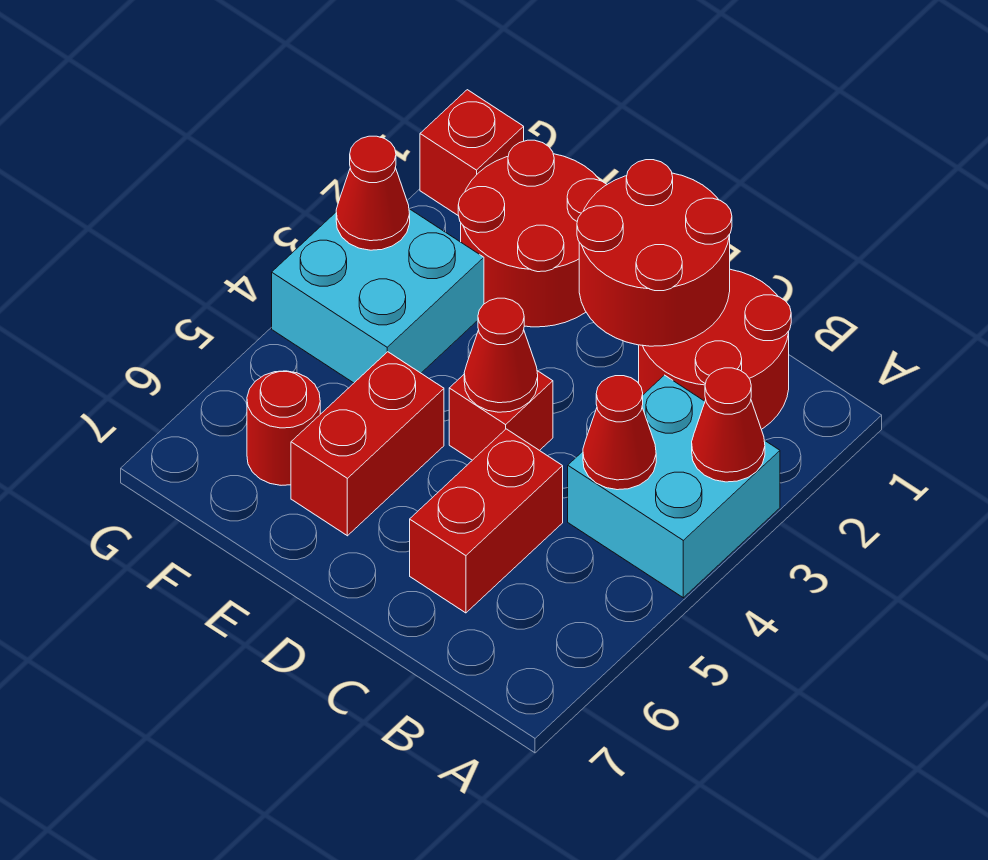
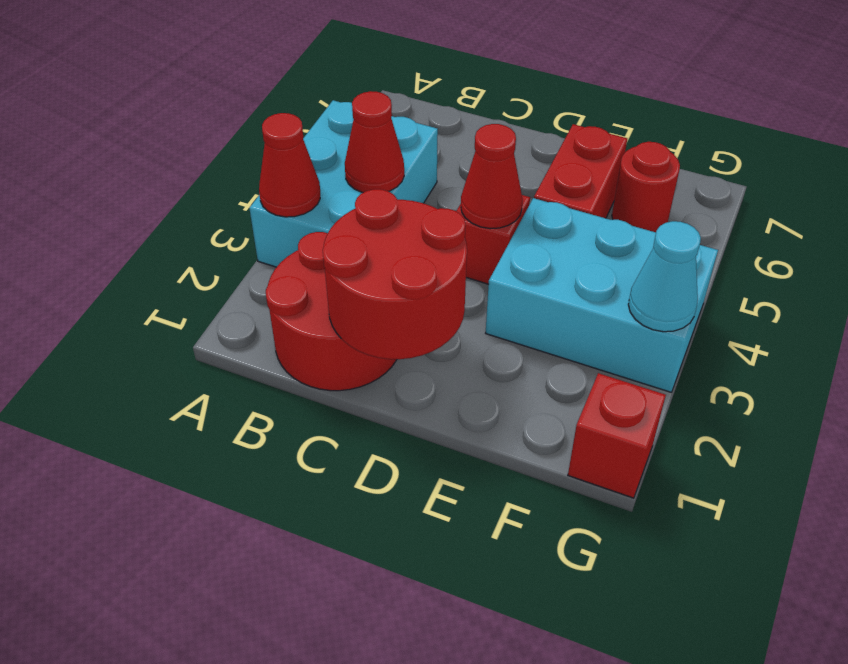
cyan brick A3:B4 level 1 -> cyan brick A3:B5 level 1
red brick C5:C6 level 1 -> none
red round brick E1:F2 level 1 -> none
cyan brick F3:G4 level 1 -> cyan brick E3:G4 level 1
red cone G3 level 2 -> cyan cone G3 level 2

